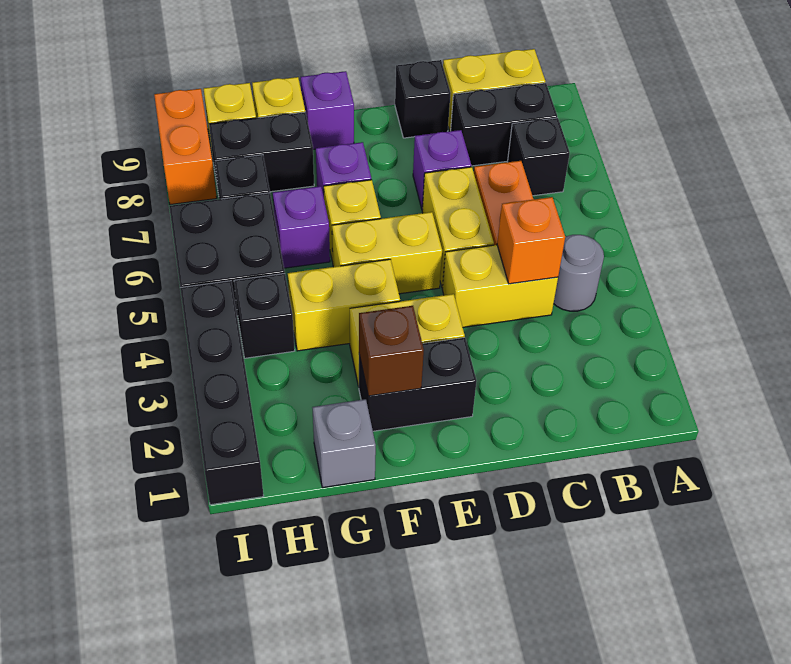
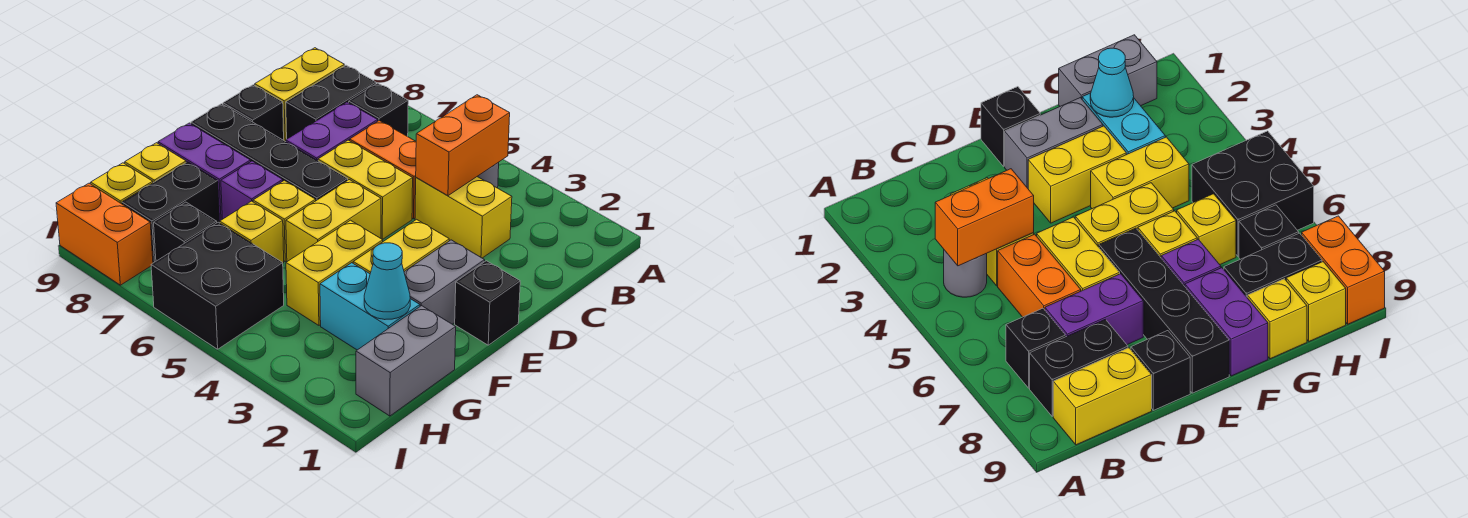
yellow brick C4:D4 level 1 -> yellow brick C3:C4 level 1
orange brick C4 level 2 -> orange brick B4:C4 level 2
purple brick D7 level 1 -> purple brick C7:D7 level 1
black brick E2:F2 level 1 -> grey brick E2:F2 level 1
brown brick F2 level 2 -> none
purple brick F9 level 1 -> purple brick F8:F9 level 1
grey brick G1 level 1 -> grey brick G1:H1 level 1
none -> cyan brick G2:G3 level 1
none -> cyan cone G2 level 2
purple brick G6 level 1 -> yellow brick G6 level 1
black brick H4 level 1 -> black brick E1 level 1
black brick I1:I4 level 1 -> black brick E6:E9 level 1

